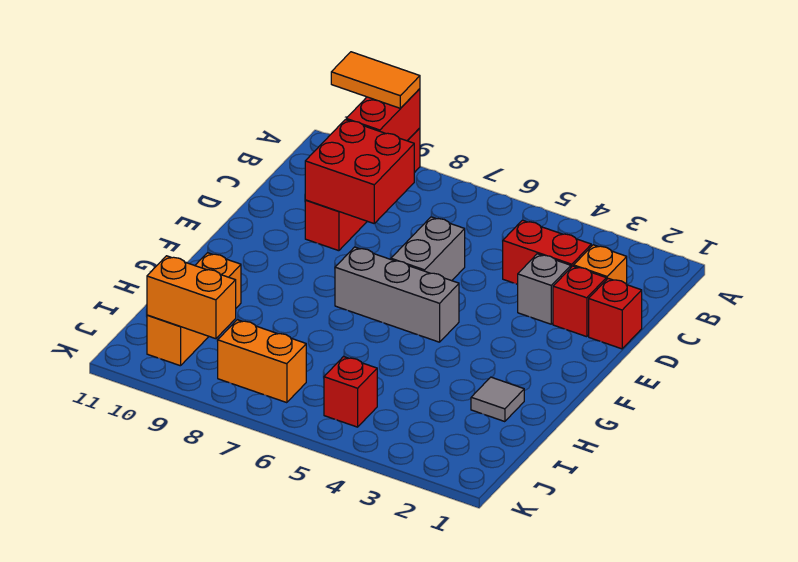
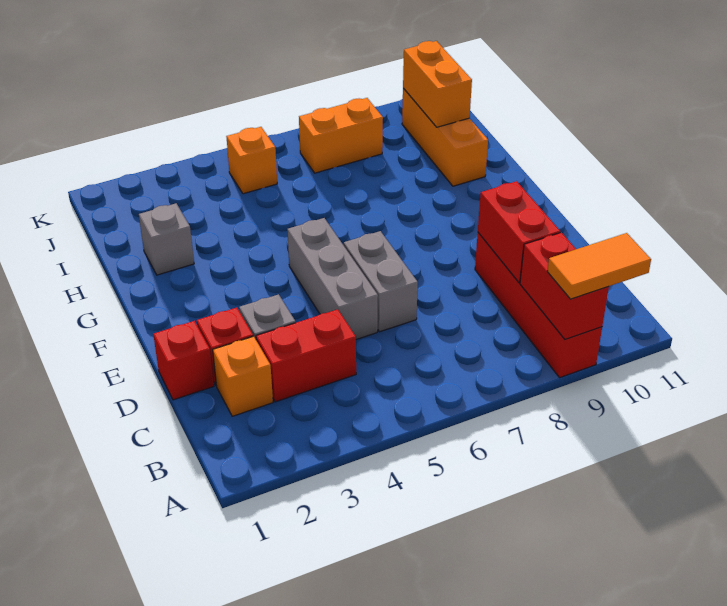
red brick C8:D9 level 2 -> red brick C9:D9 level 2
grey brick F5:F7 level 1 -> grey brick D5:F5 level 1
grey tile H2 level 1 -> grey brick H2 level 1
red brick J5 level 1 -> orange brick J5 level 1
orange brick J9:J10 level 2 -> orange brick I10:J10 level 2

